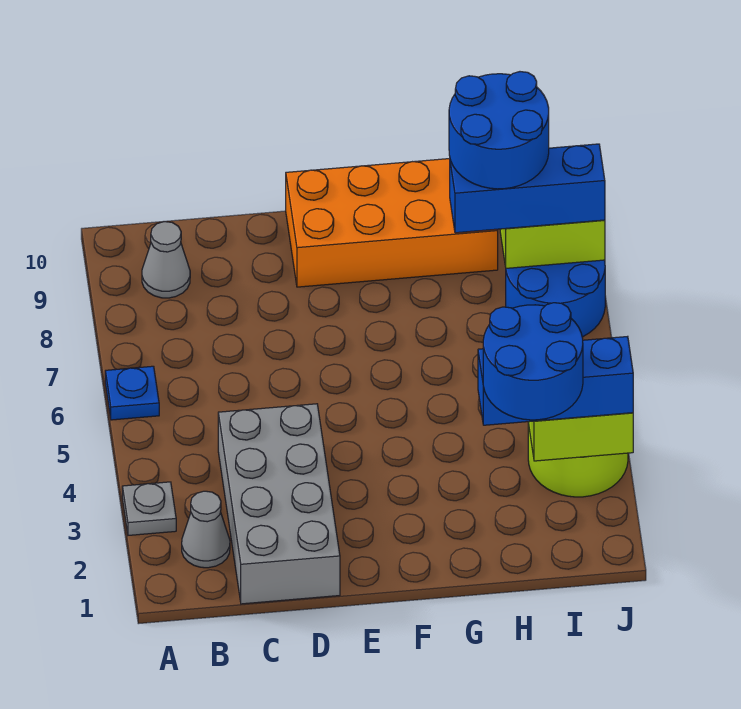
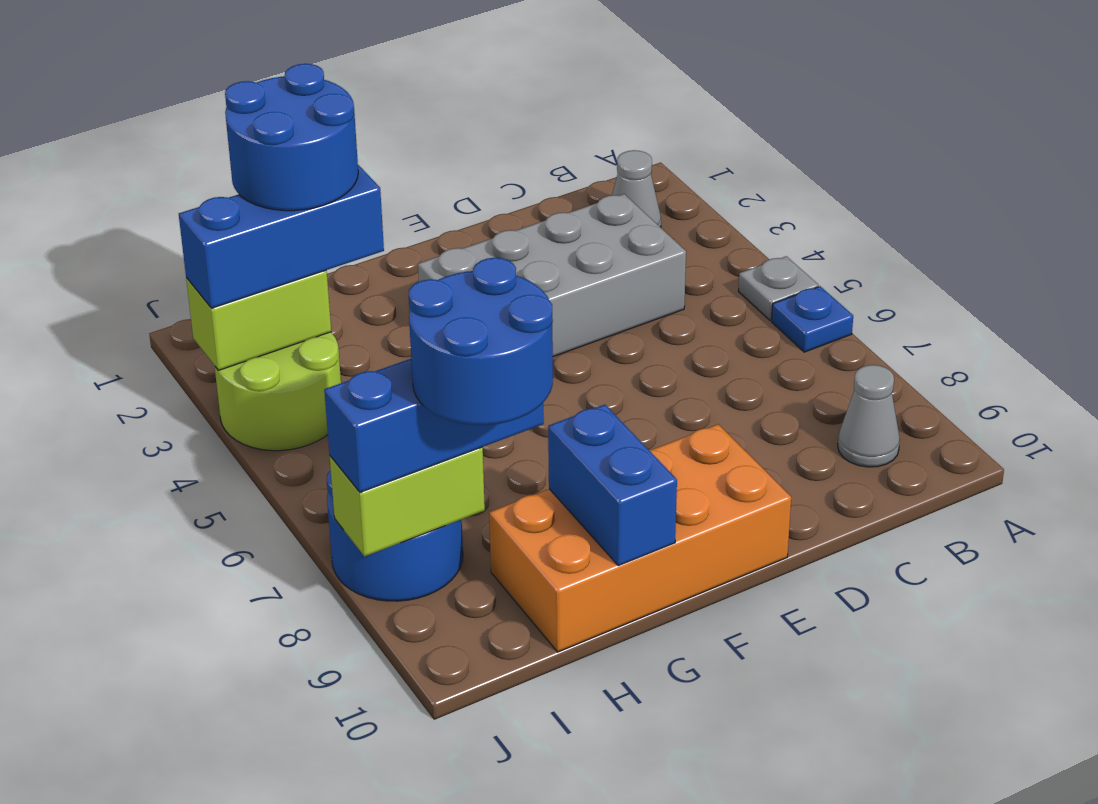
grey plate A3 level 1 -> grey plate A5 level 1
grey brick C1:D4 level 1 -> grey brick C3:F4 level 1
none -> blue brick G9:G10 level 2

